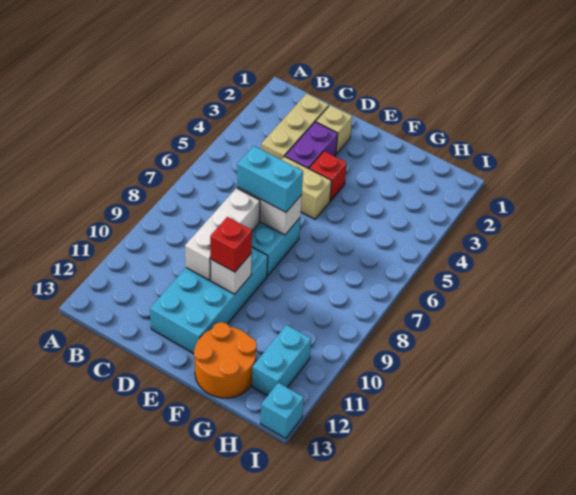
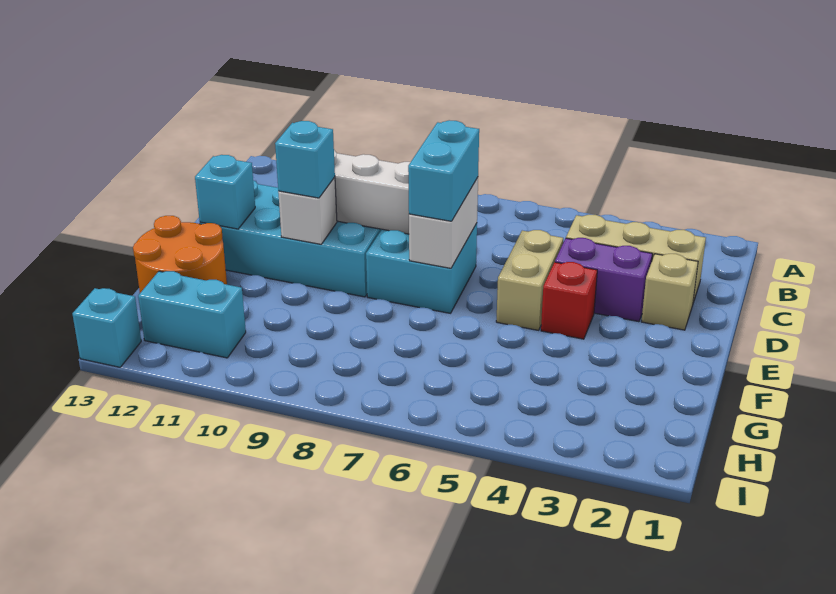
red brick E10 level 3 -> cyan brick E10 level 3
none -> cyan brick E12 level 2

